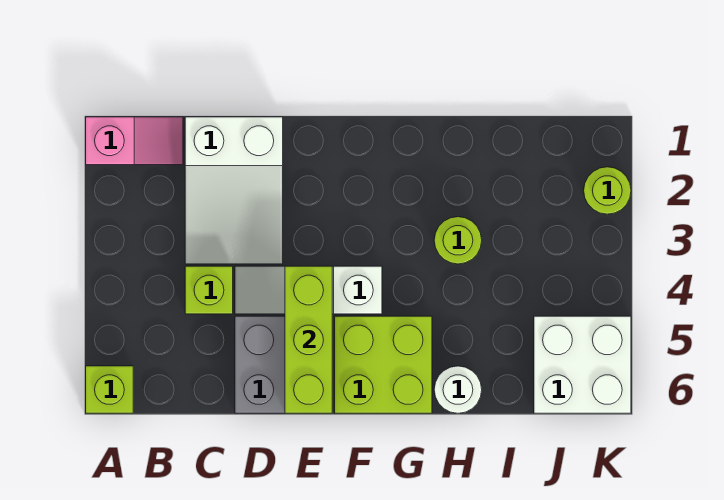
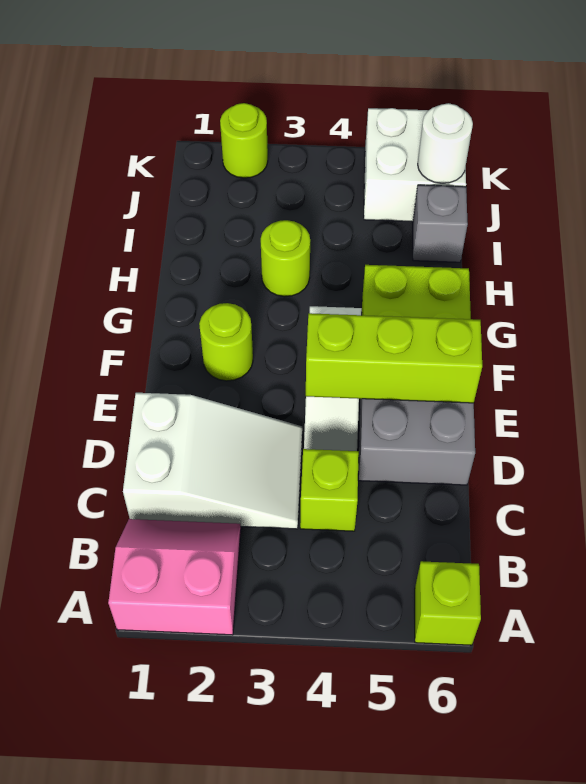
pink slope A1:B1 level 1 top A -> pink slope A1:B2 level 1 top A
none -> lime round brick F2 level 1
white round brick H6 level 1 -> white round brick J6 level 2
none -> grey brick I6 level 1

